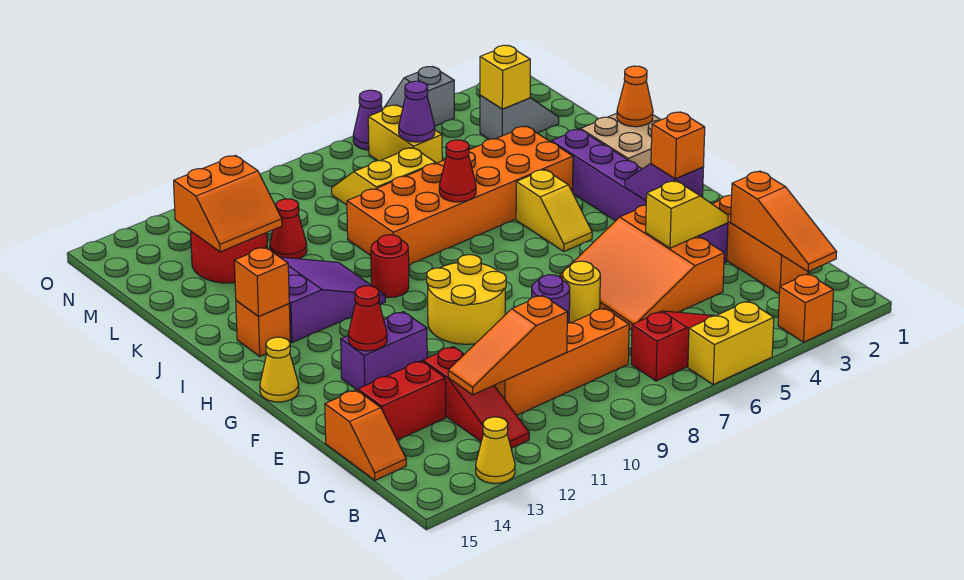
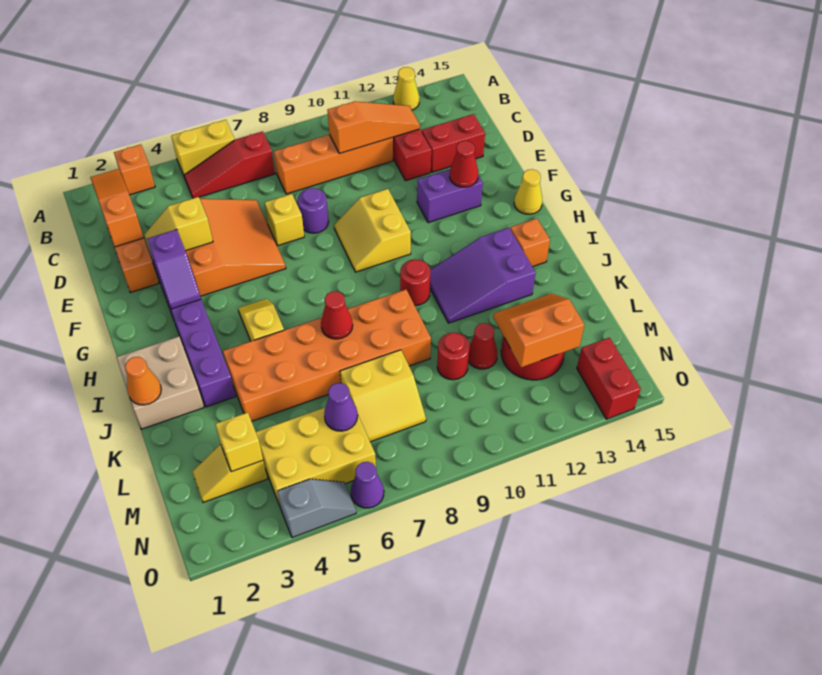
orange slope C15:D15 level 1 top D -> none
yellow round brick E7 level 1 -> yellow brick E7 level 1
orange brick F3 level 3 -> none
yellow round brick F9:G10 level 1 -> yellow slope F9:G10 level 1 top 10
orange brick I14 level 2 -> none
none -> red round brick L10 level 1
grey slope M2:M3 level 1 top 3 -> yellow slope M2:M3 level 1 top 3
yellow brick M6:N6 level 1 -> yellow brick M4:N6 level 1
none -> red brick N14:O14 level 1

